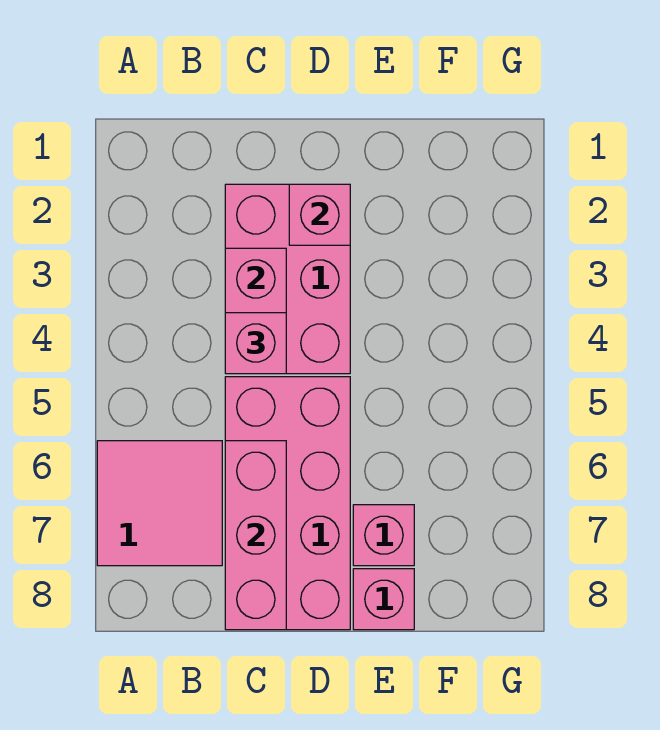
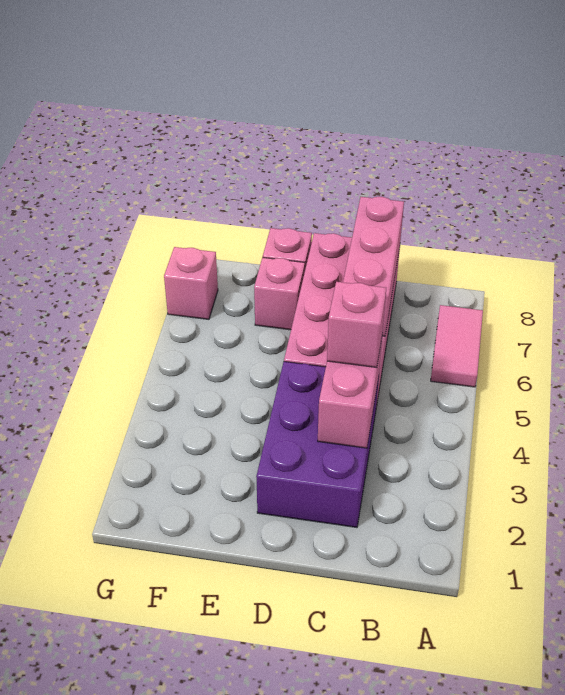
pink tile A6:B7 level 1 -> pink tile A6:A7 level 1
pink brick C2:D4 level 1 -> purple brick C2:D4 level 1
pink brick D2 level 2 -> pink brick G7 level 1

